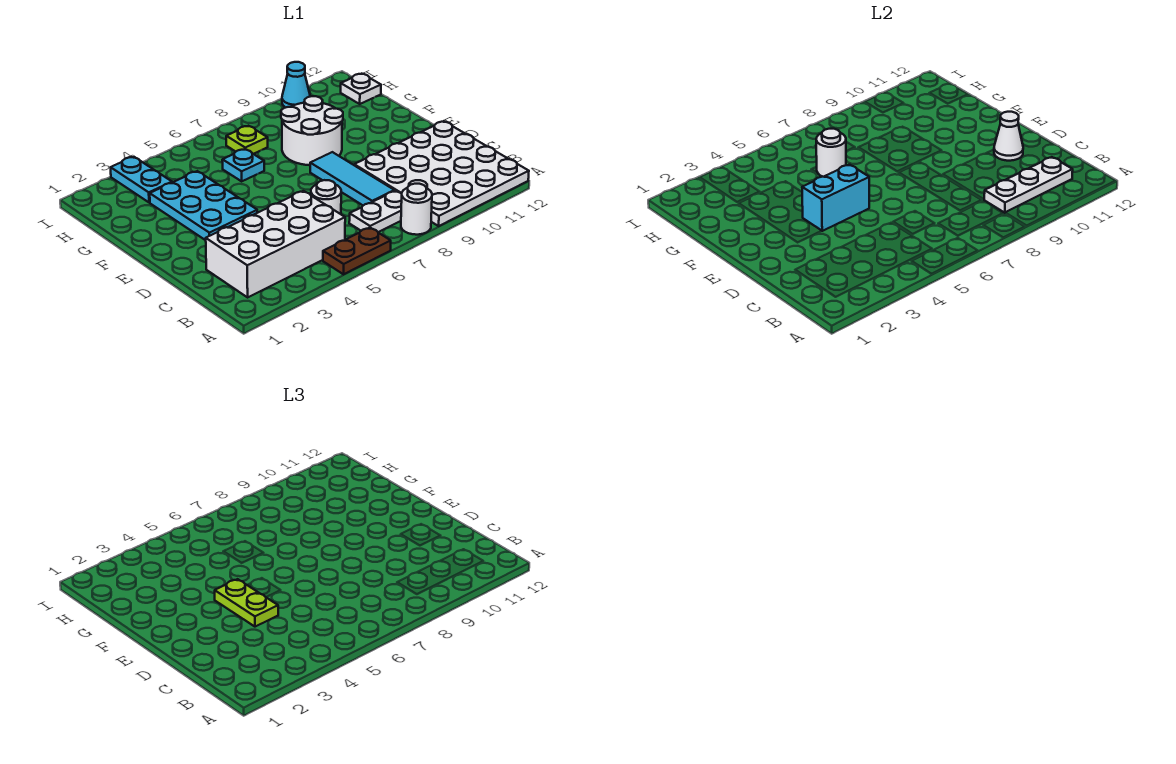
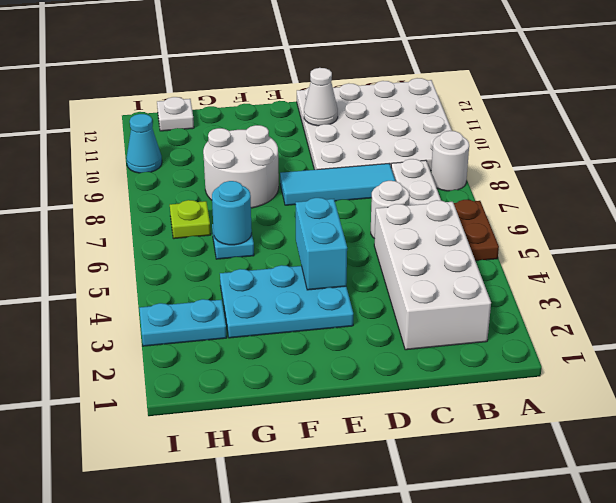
white plate B9:B11 level 2 -> none
lime plate D4:E4 level 3 -> none
white round brick G6 level 2 -> cyan round brick G6 level 2

